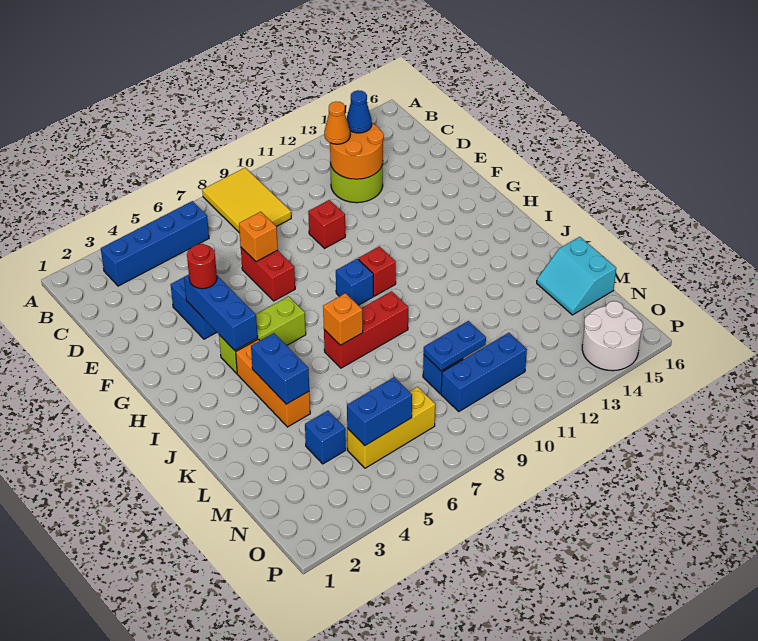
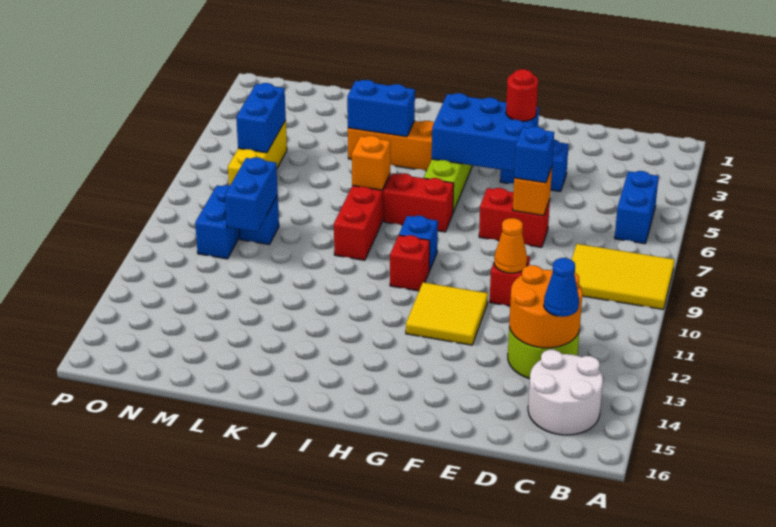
blue brick B3:B6 level 1 -> blue brick B5:B6 level 1
orange cone C12 level 3 -> orange cone E10 level 2
blue brick F4:H4 level 2 -> blue brick F4:H5 level 2
none -> yellow tile F11:G12 level 1
none -> red brick H7:I7 level 1
cyan slope L15:M16 level 1 top 16 -> none
blue brick M4 level 1 -> blue brick E7 level 3
blue plate M9:M10 level 2 -> blue brick M9:M10 level 2
blue brick N9:N11 level 1 -> blue brick N9:N10 level 1
white round brick O14:P15 level 1 -> white round brick B14:C15 level 1

